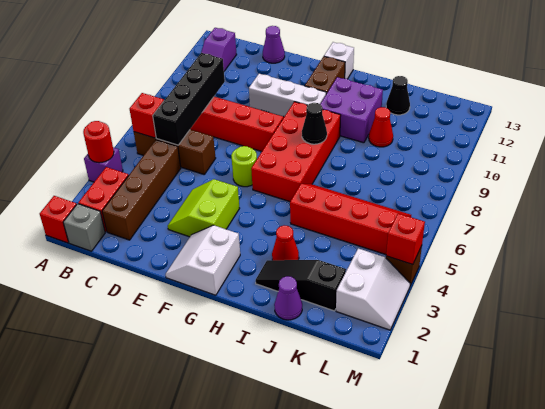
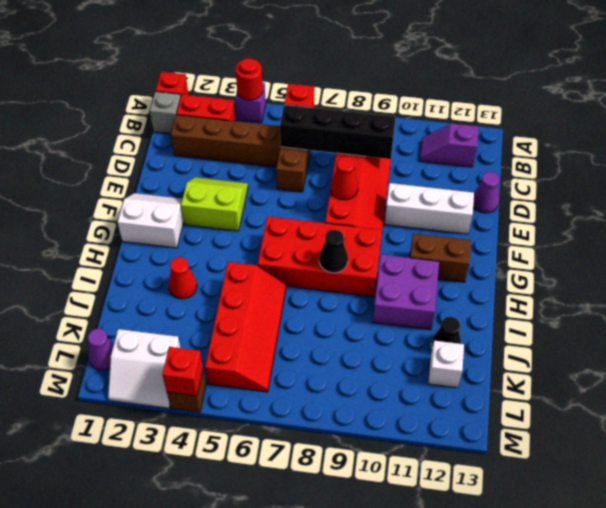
white brick E10:G10 level 1 -> white brick E10:E12 level 1
lime round brick F6 level 1 -> none
white brick G13 level 1 -> white brick K12 level 1
black slope I2:K2 level 1 top K -> none
purple cone J1 level 1 -> purple cone L1 level 1
red cone J10 level 1 -> red cone E8 level 2

